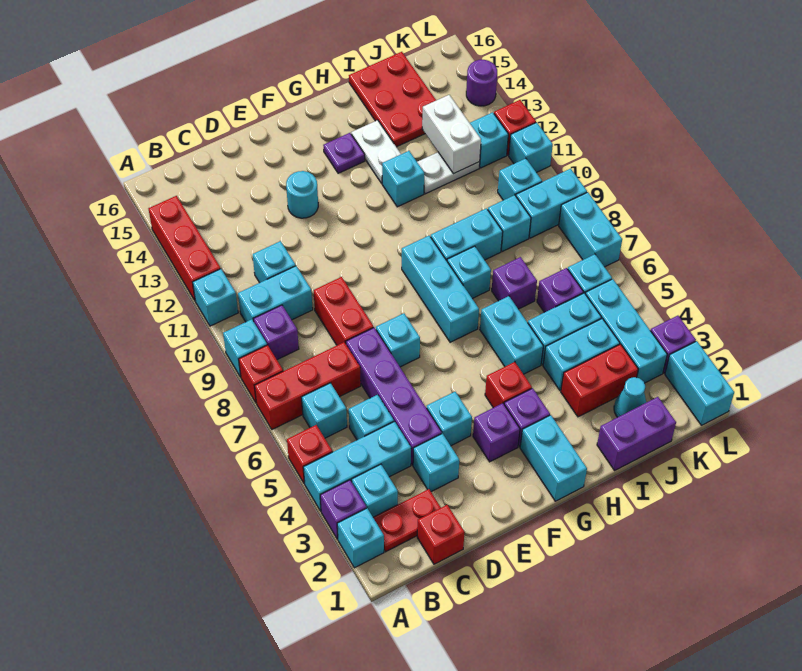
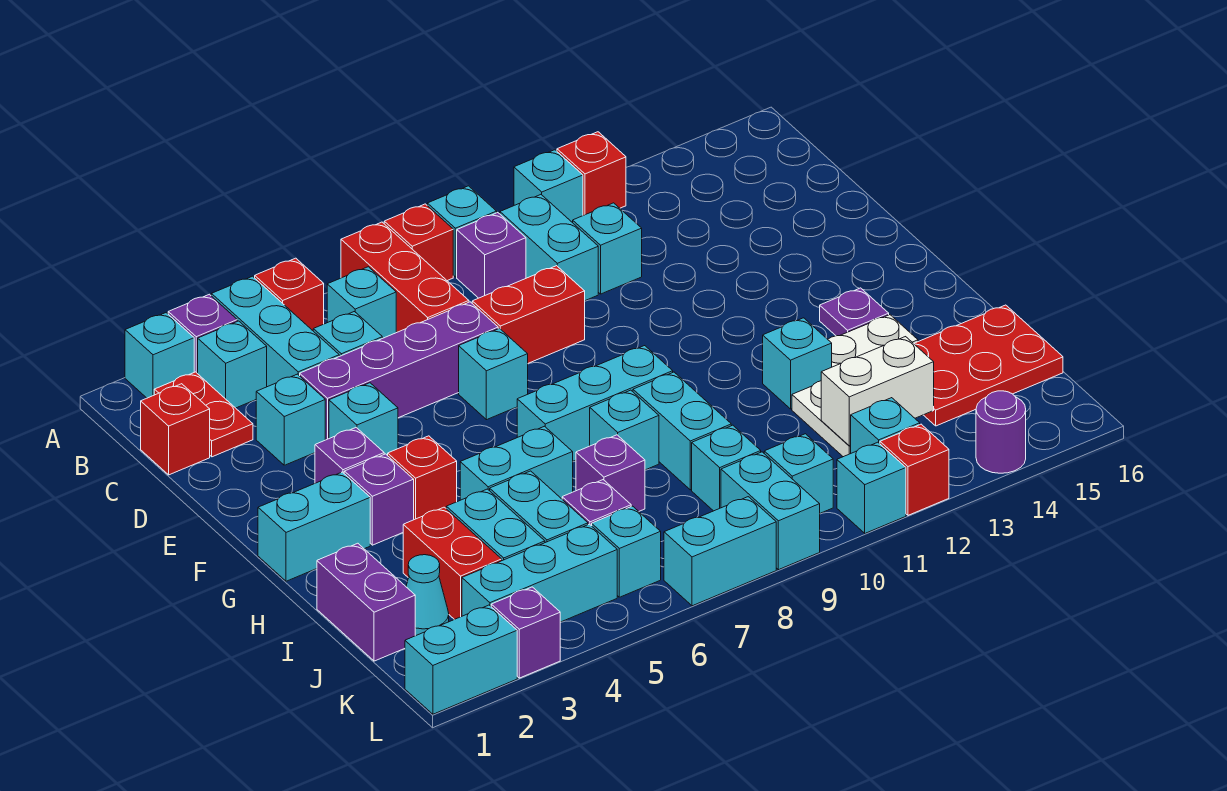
red brick A12:A14 level 1 -> red brick A12 level 1
cyan round brick E13 level 1 -> none

